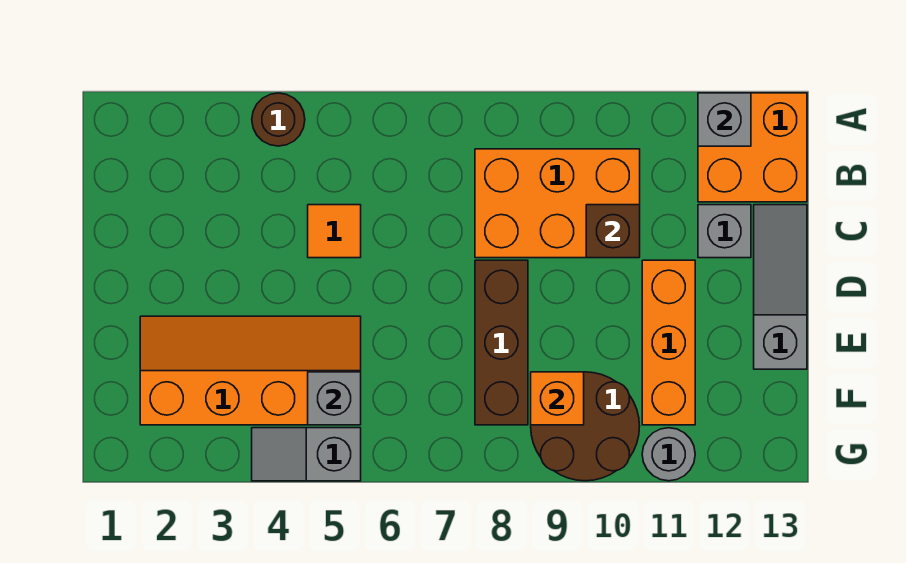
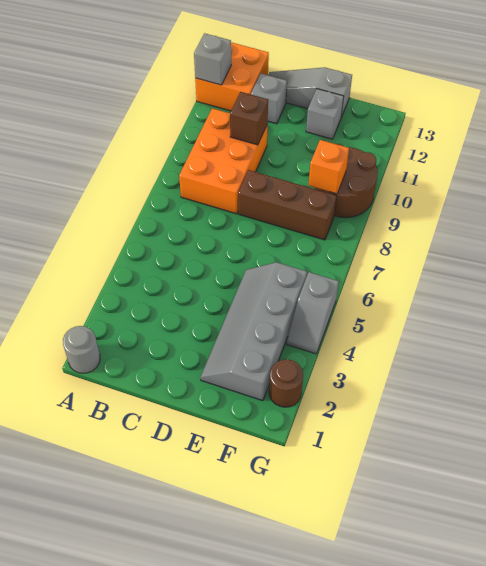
brown round brick A4 level 1 -> brown round brick G2 level 1
orange tile C5 level 1 -> none
orange brick D11:F11 level 1 -> none
orange slope E2:F5 level 1 top F -> grey slope E2:F5 level 1 top F
grey brick F5 level 2 -> grey brick E12 level 1
grey round brick G11 level 1 -> grey round brick A1 level 1

